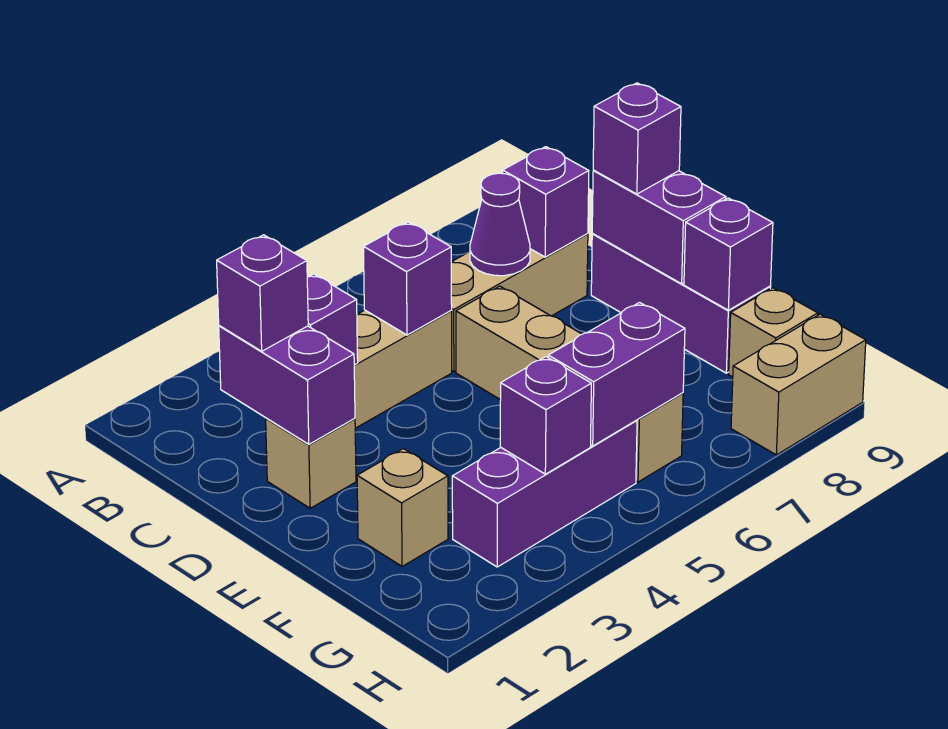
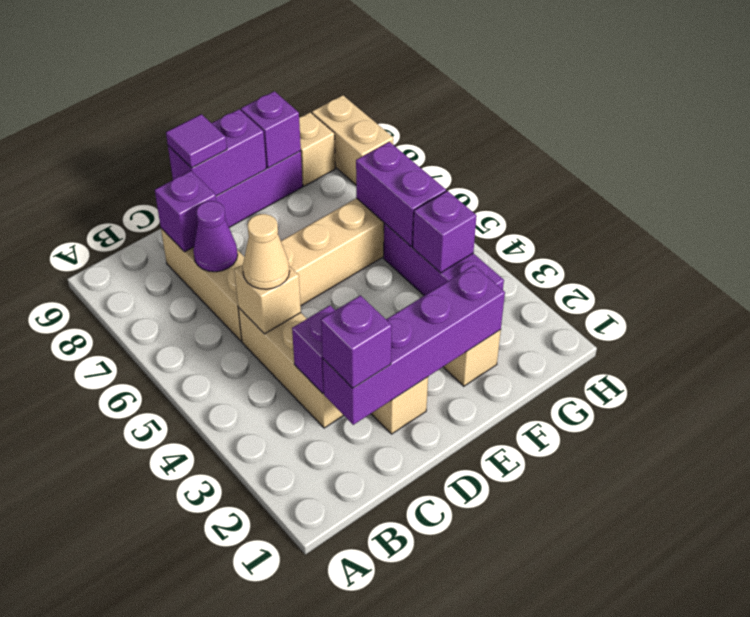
purple brick C2:D2 level 2 -> purple brick C2:F2 level 2
purple brick C5 level 2 -> tan brick C5 level 2
none -> tan cone C5 level 3
purple brick D9 level 3 -> purple tile D9 level 3

